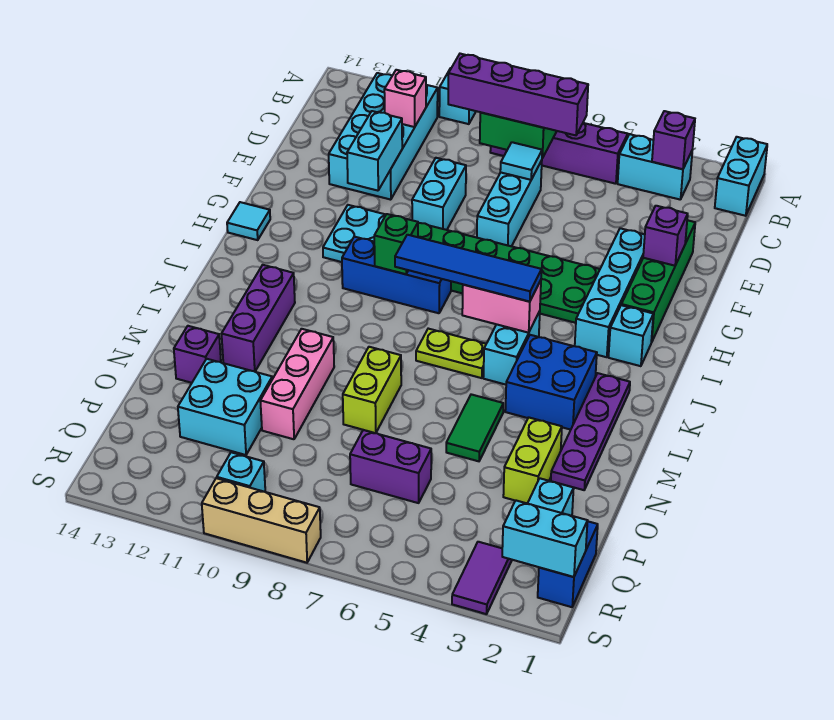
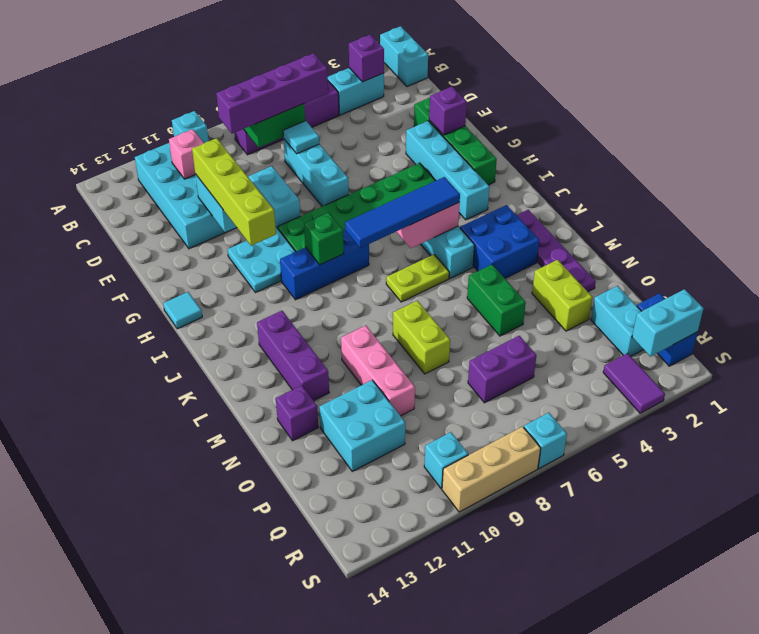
none -> lime brick E11:H11 level 3
cyan brick I2 level 1 -> cyan brick S7 level 1
green tile M5:N5 level 1 -> green brick M5:N5 level 1

